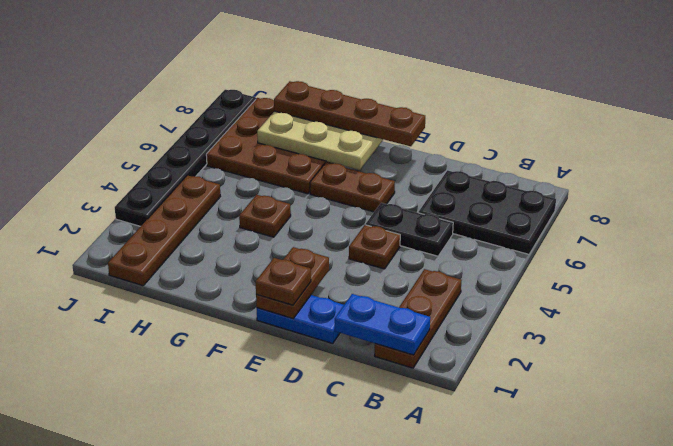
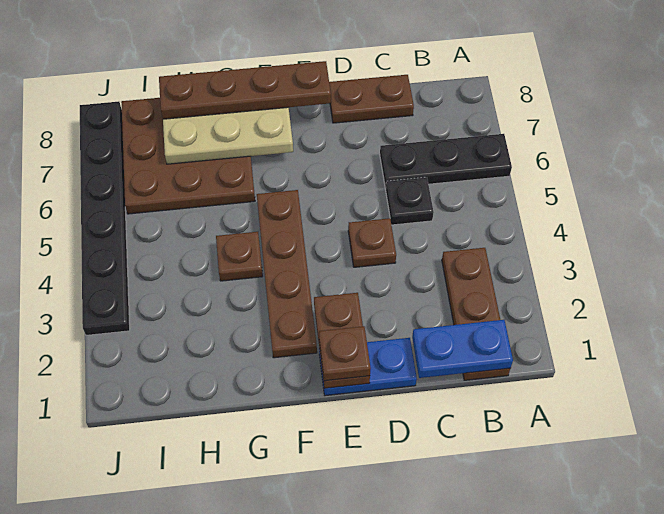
black plate A6:C7 level 1 -> black plate A6:C6 level 1
black plate C5:D5 level 1 -> black plate C5 level 1
brown plate E6:F6 level 1 -> brown plate C8:D8 level 1
brown plate I1:I4 level 1 -> brown plate F2:F5 level 1

